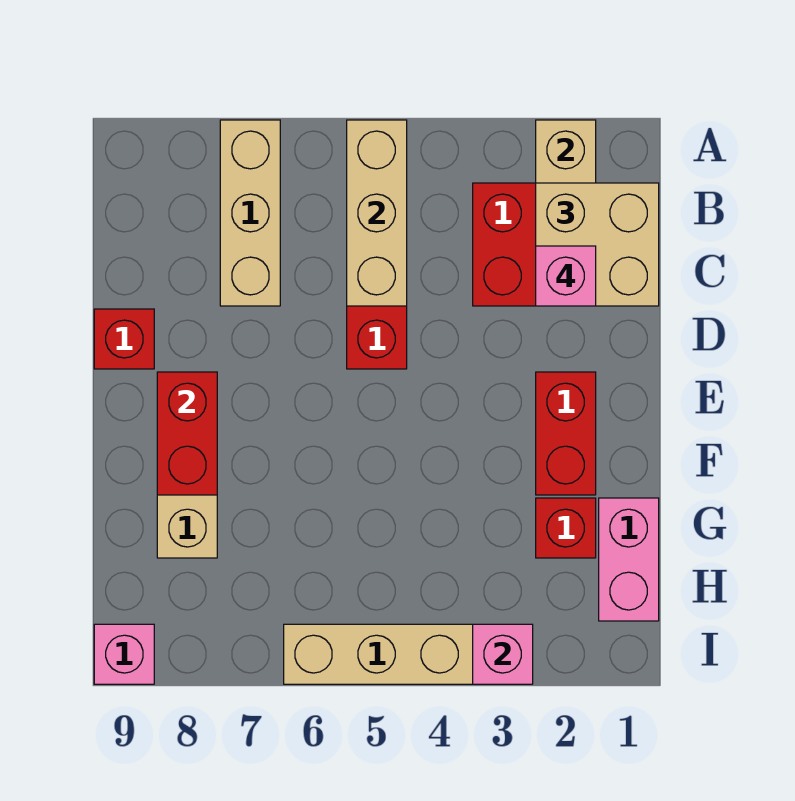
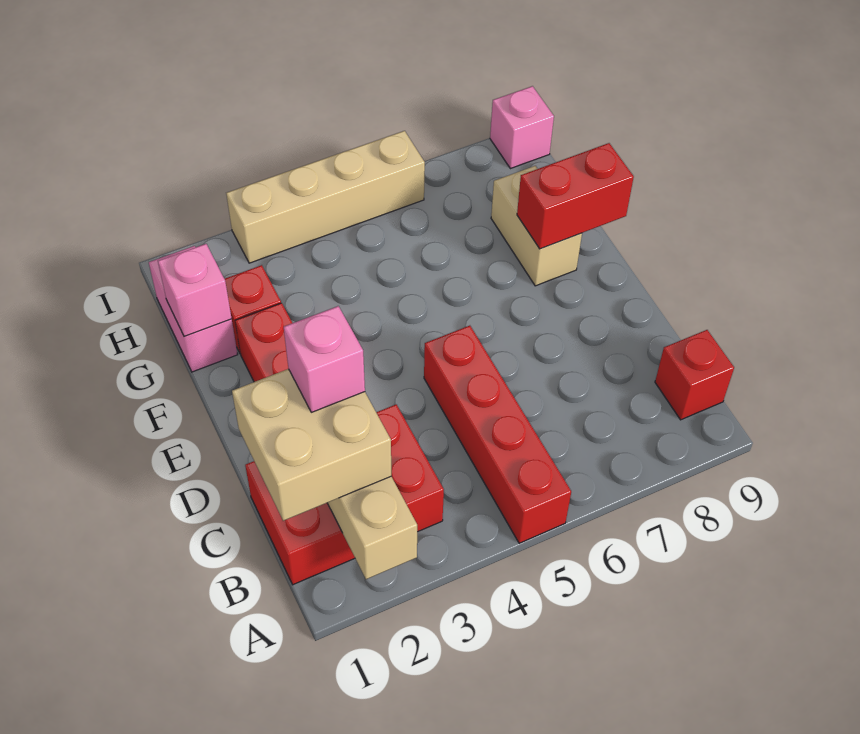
tan brick A5:C5 level 2 -> none
tan brick A7:C7 level 1 -> none
red brick D9 level 1 -> red brick B9 level 1
red brick E8:F8 level 2 -> red brick F8:F9 level 2
pink brick I3 level 2 -> pink brick G1 level 2

